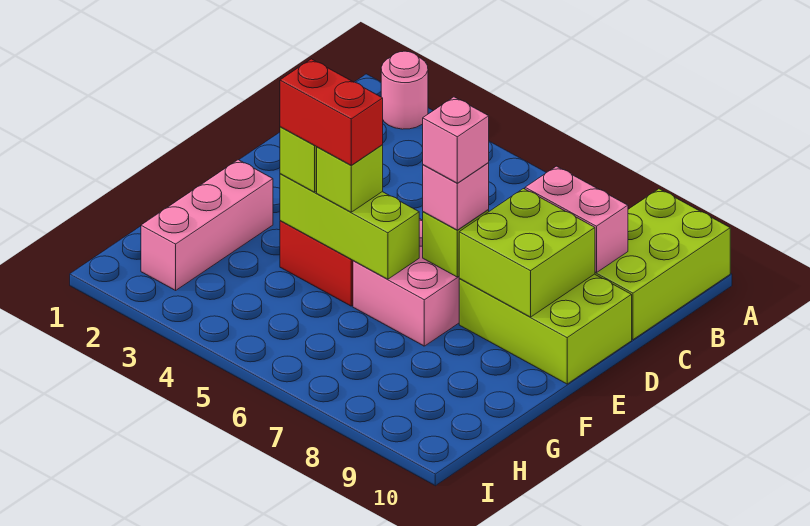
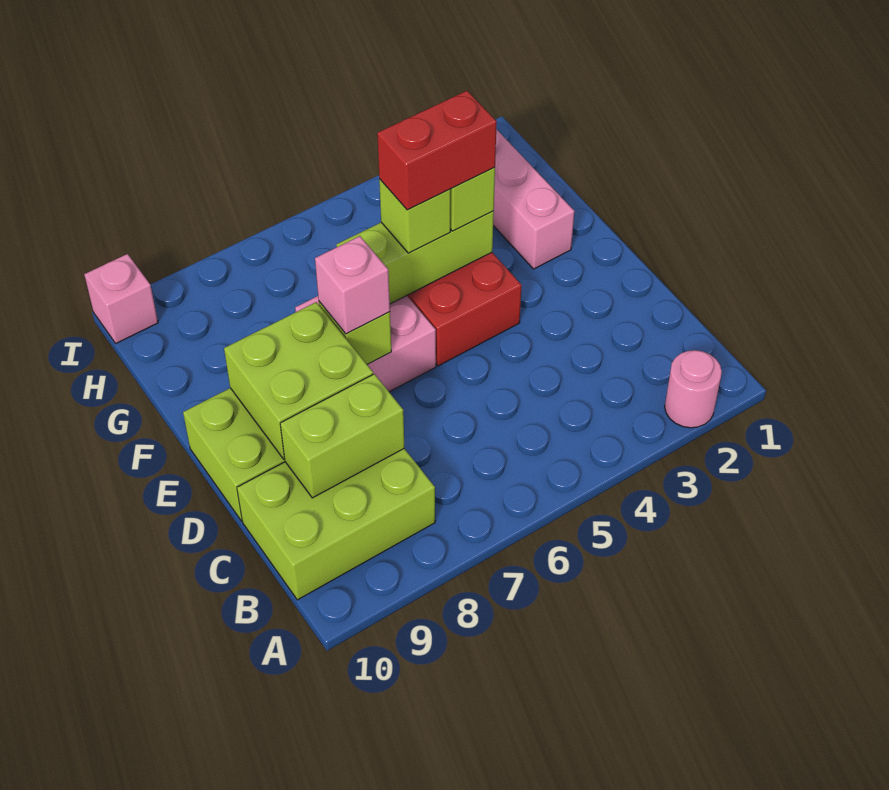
lime brick A9:C10 level 1 -> lime brick B8:C10 level 1
pink brick C8:C9 level 2 -> lime brick C8:C9 level 2
pink brick E7 level 4 -> pink brick I10 level 1

